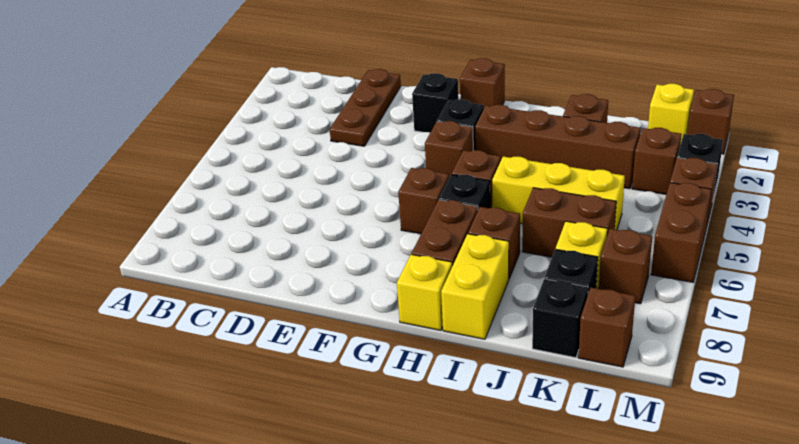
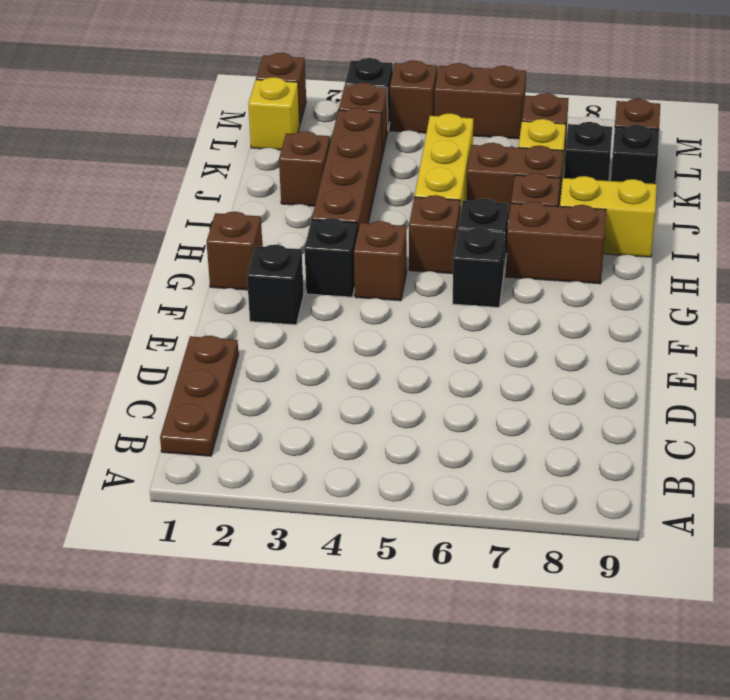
brown plate D1:D3 level 1 -> brown plate B1:D1 level 1
brown brick G6 level 1 -> black brick G6 level 1
yellow brick H9 level 1 -> none
brown brick J6:K6 level 1 -> brown brick J6:J7 level 1

